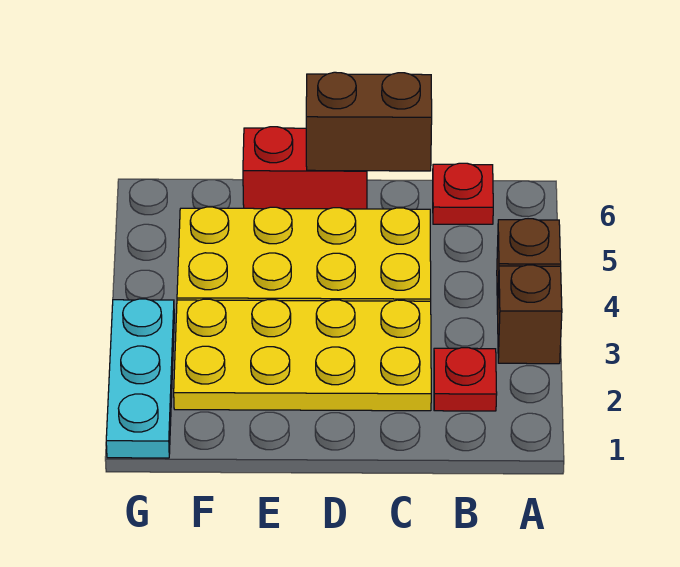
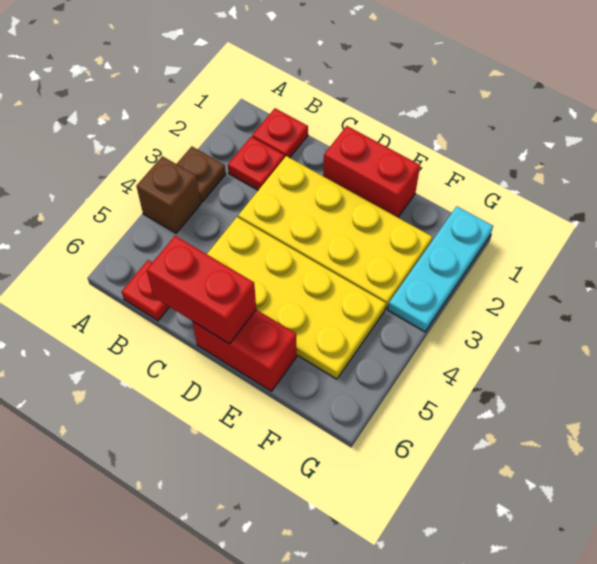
brown brick A3 level 1 -> brown plate A3 level 1
none -> red plate B1 level 1
brown brick C6:D6 level 2 -> red brick C6:D6 level 2
none -> red brick D1:E1 level 1

